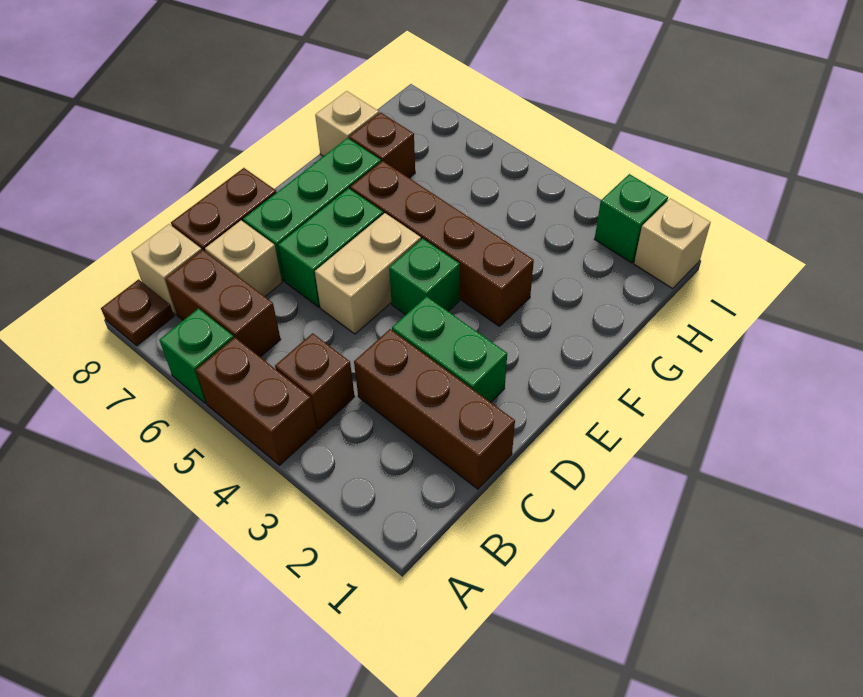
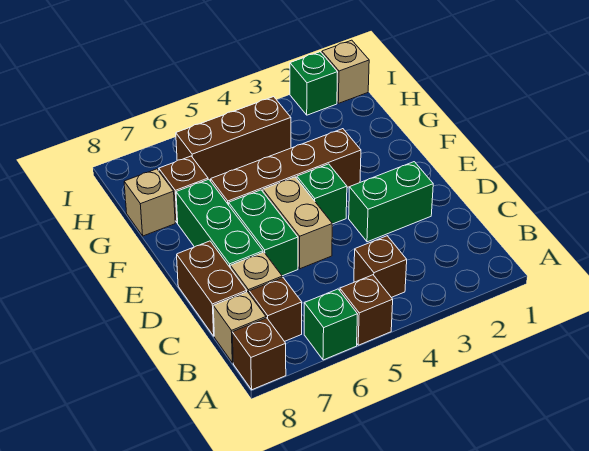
brown brick A4:A5 level 1 -> brown brick A5 level 1
brown plate A8 level 1 -> brown brick A8 level 1
brown brick B6:B7 level 1 -> brown brick B7 level 1
brown brick C1:C3 level 1 -> brown brick H4:H6 level 1

